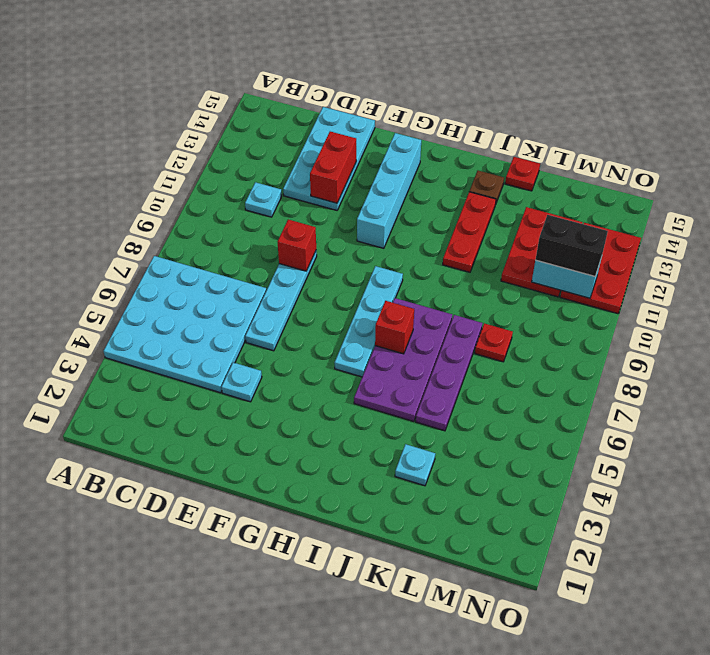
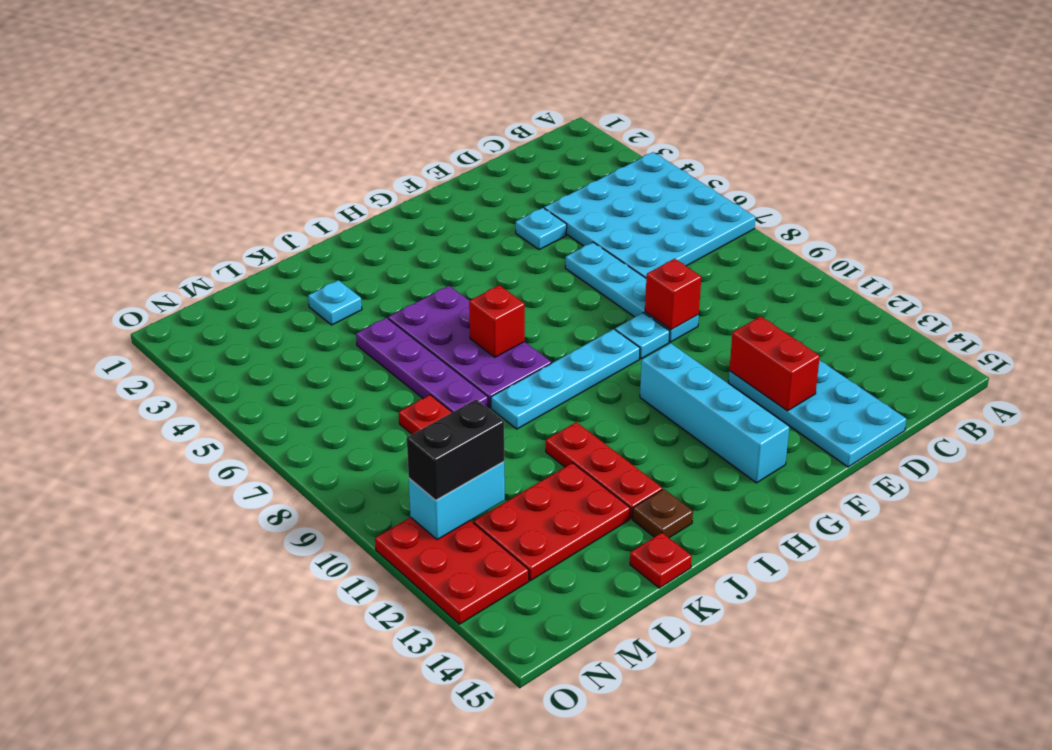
cyan plate C11 level 1 -> cyan plate F9 level 1
cyan plate H6:H9 level 1 -> cyan plate G9:J9 level 1
red plate L11:M13 level 1 -> red plate K12:M13 level 1

